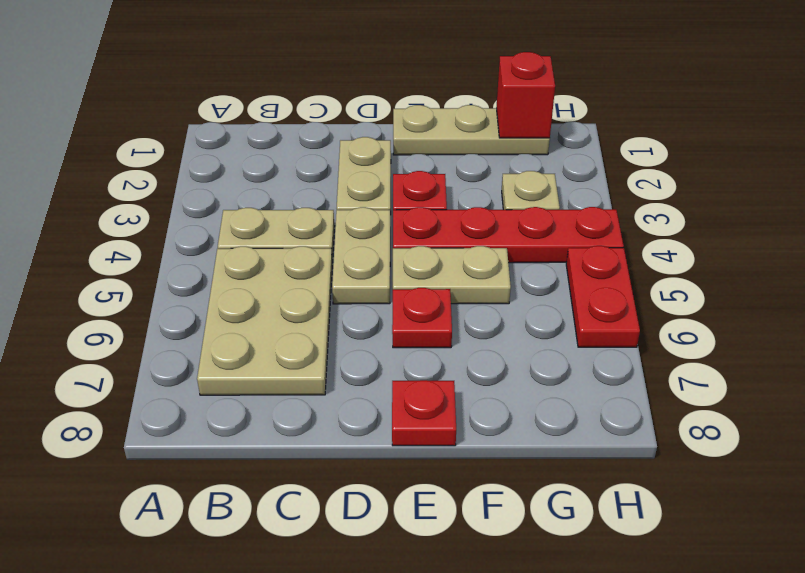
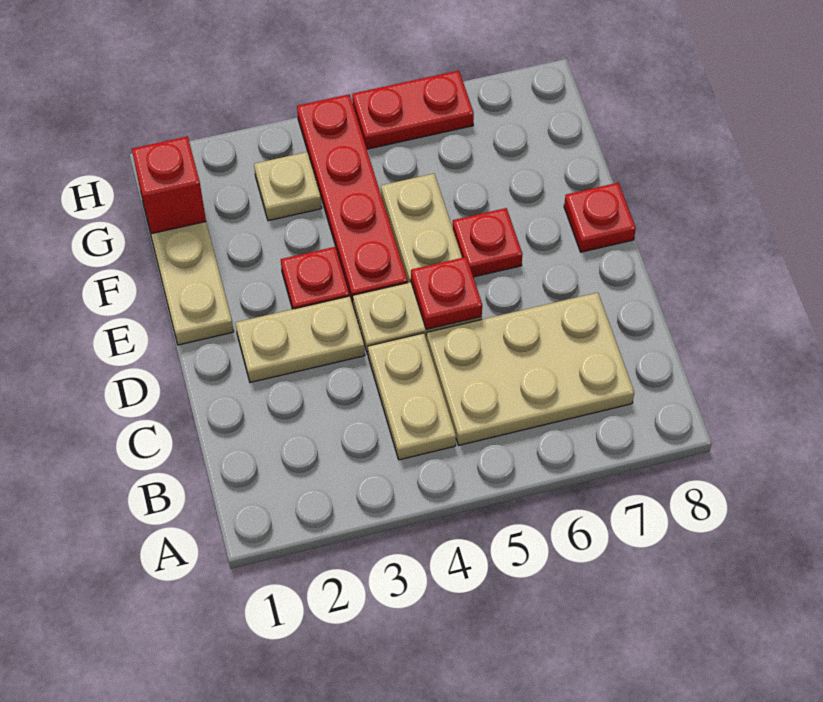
none -> red plate D5 level 2

